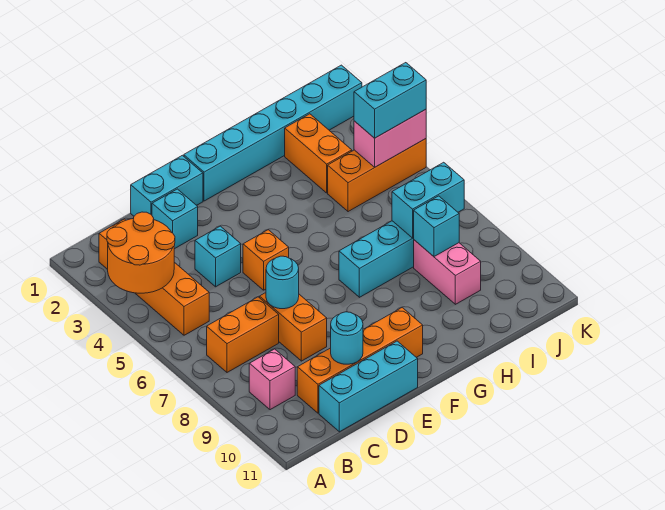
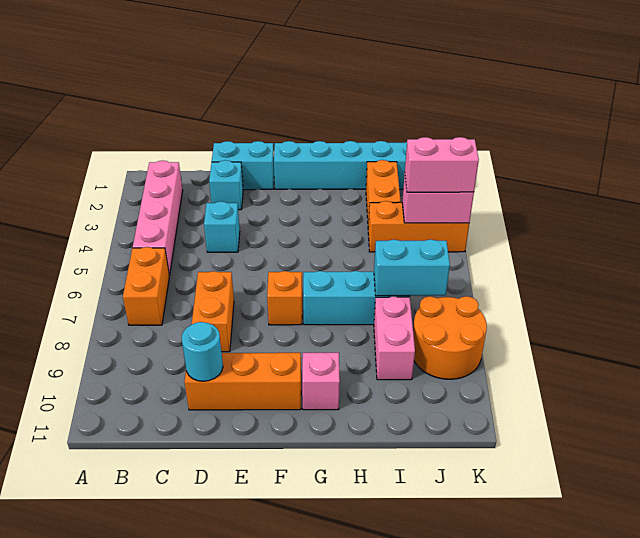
orange round brick A3:B4 level 2 -> orange round brick J8:K9 level 1
orange brick B2:B5 level 1 -> pink brick B2:B5 level 1
orange brick B7:C7 level 1 -> orange brick B6:B7 level 1
pink brick B9 level 1 -> pink brick G10 level 1
orange brick C10:F10 level 1 -> orange brick D10:F10 level 1
cyan brick C11:E11 level 1 -> none
cyan round brick D7 level 2 -> none
orange brick E5 level 1 -> orange brick F7 level 1
cyan brick I8 level 2 -> none
cyan brick J4:K4 level 3 -> pink brick J4:K4 level 3

